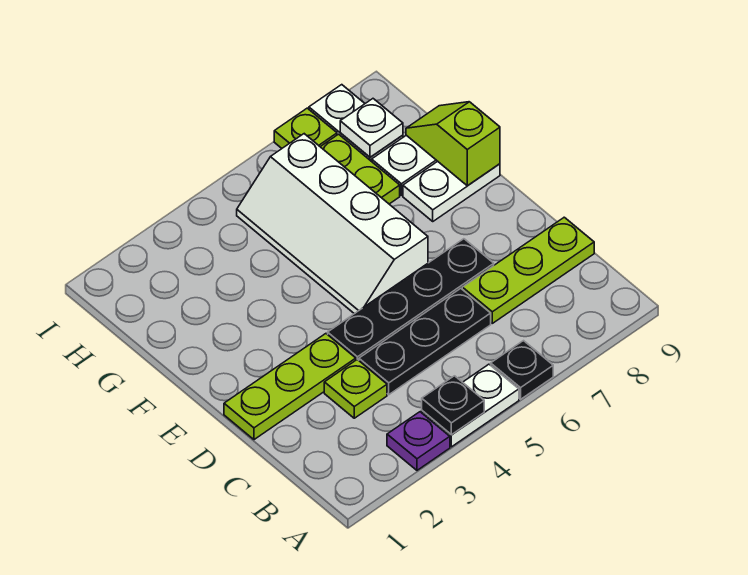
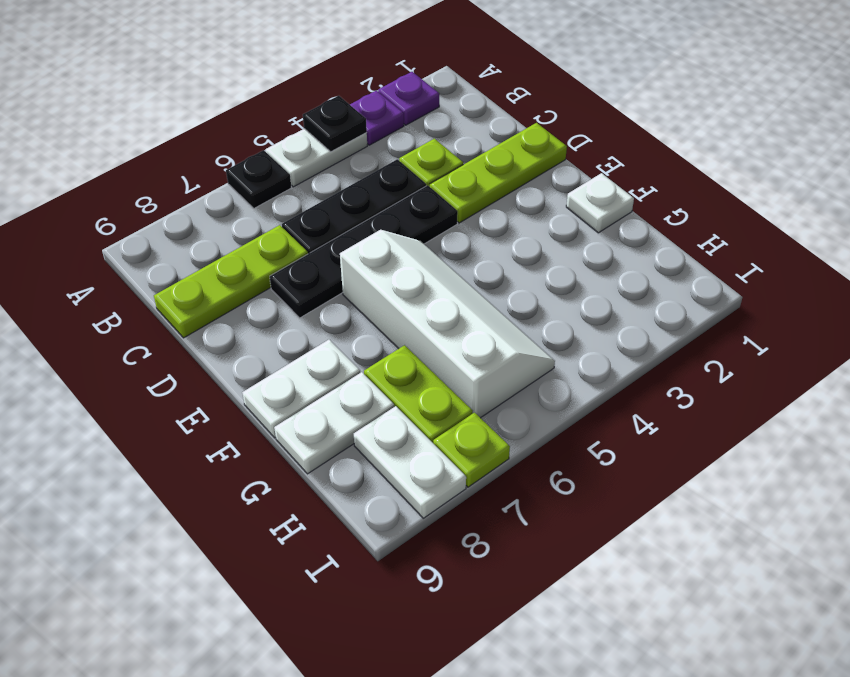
none -> purple plate A2 level 1
lime slope F9:G9 level 2 top F -> none
white plate H8 level 2 -> white plate F1 level 1

